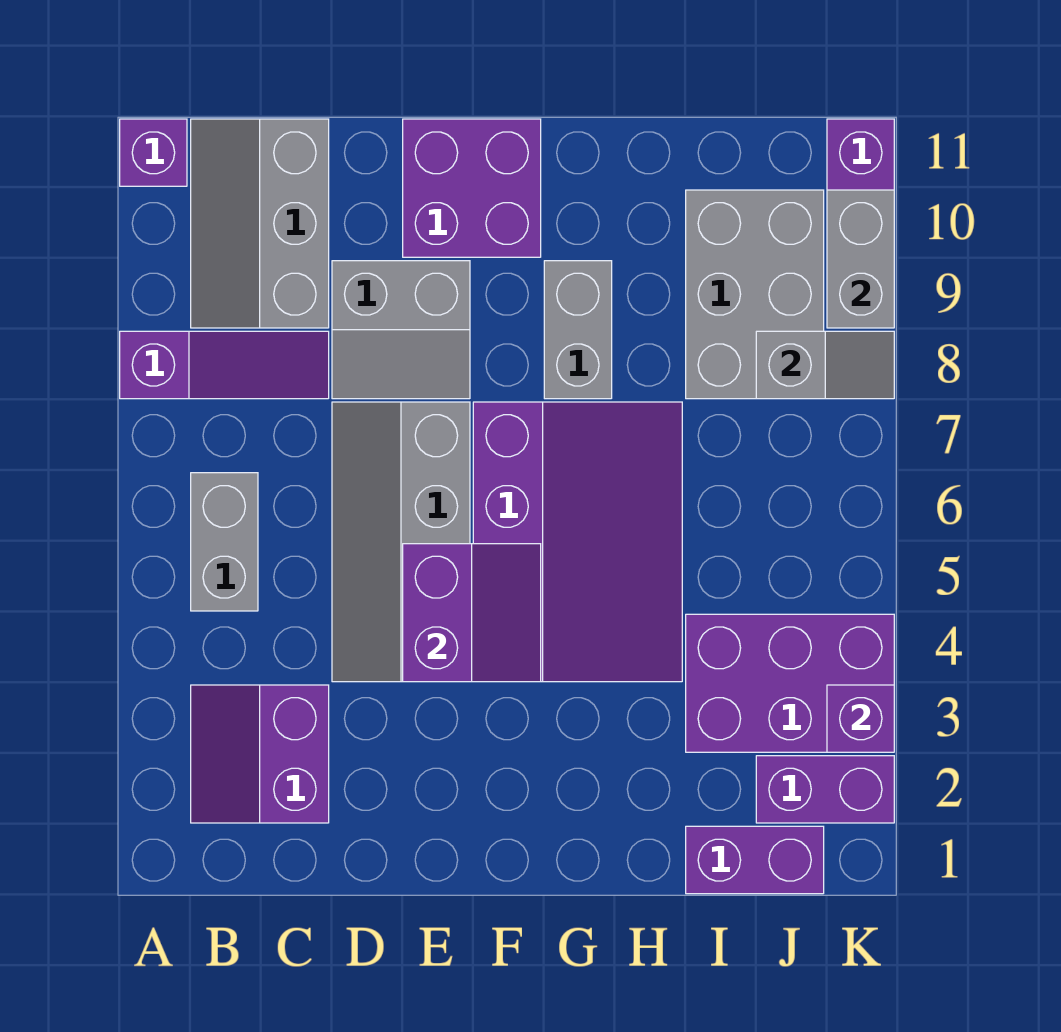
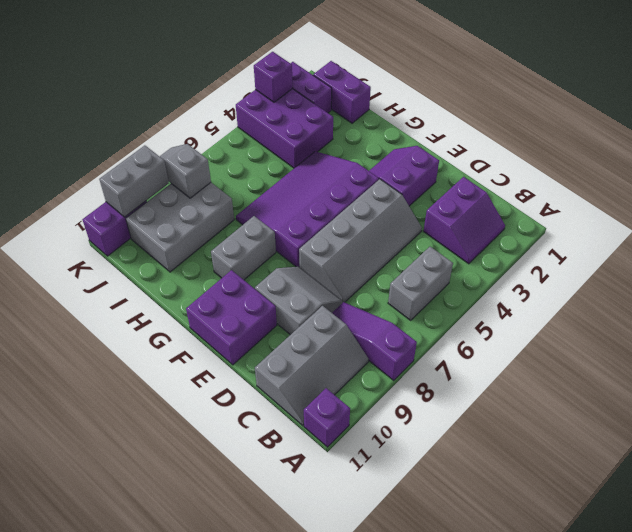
purple slope E4:F5 level 2 top E -> purple slope E2:F3 level 1 top E

